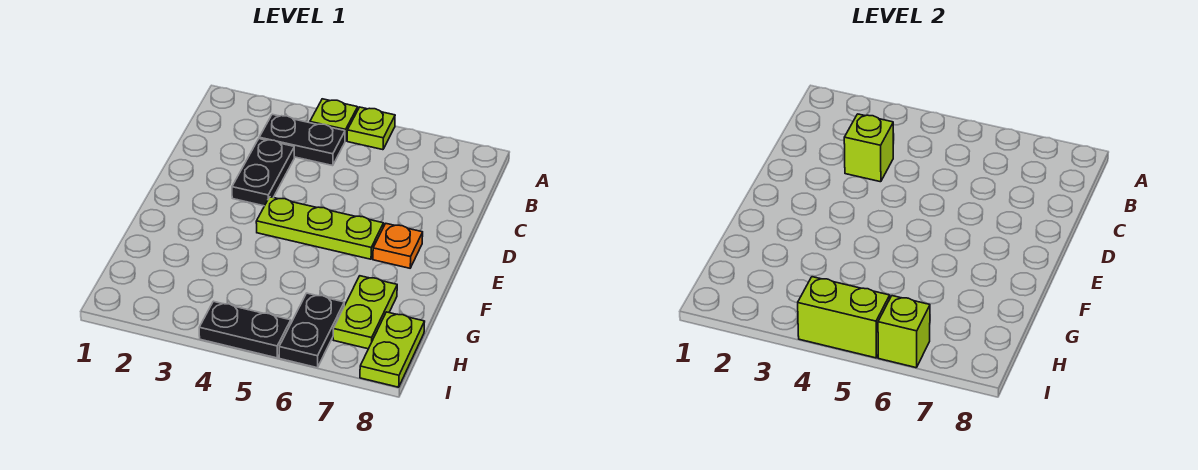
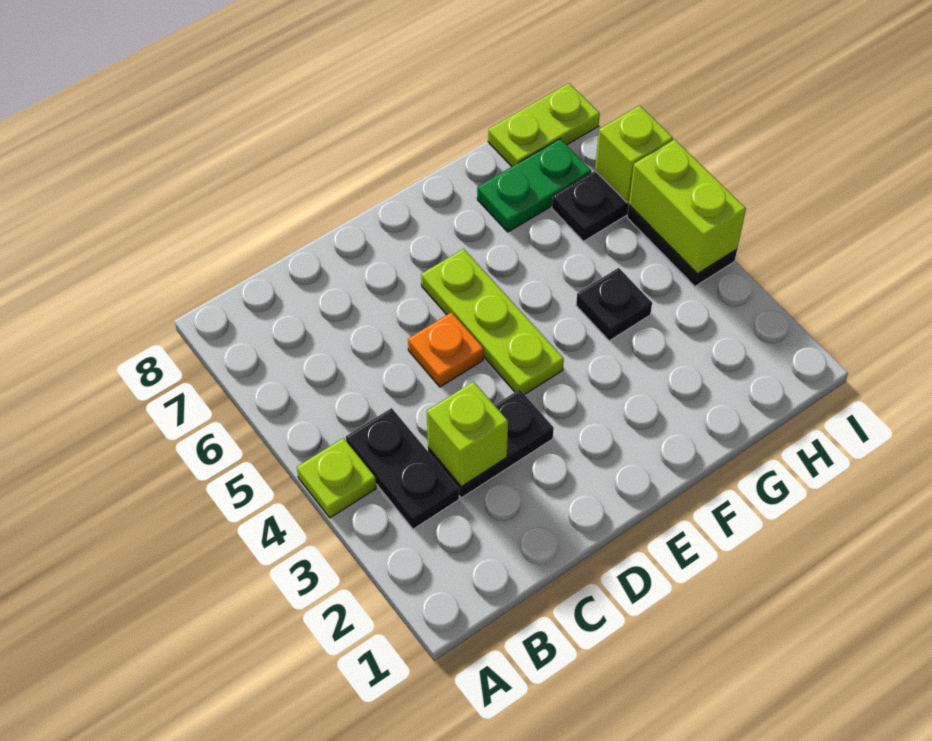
lime plate A5 level 1 -> none
orange plate E7 level 1 -> orange plate D5 level 1
none -> black plate G4 level 1
lime plate G7:H7 level 1 -> green plate G7:H7 level 1

